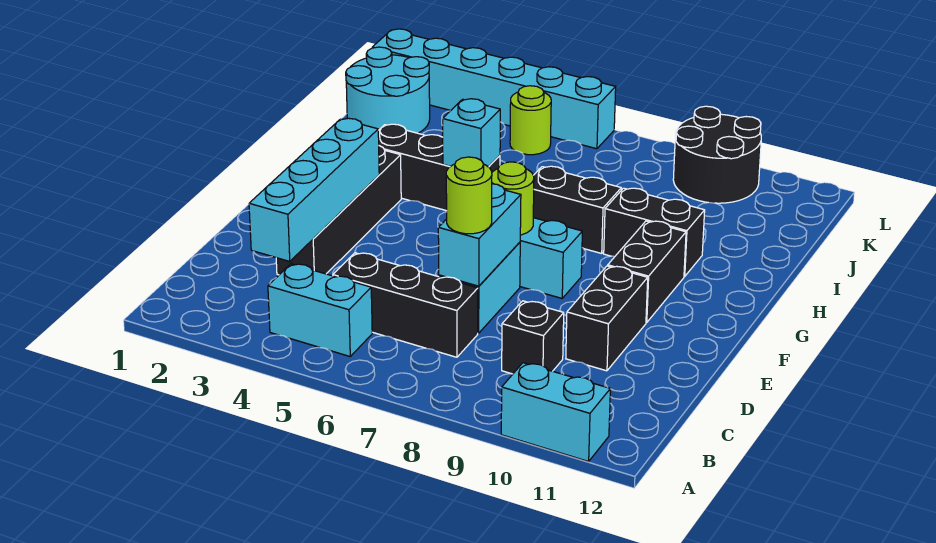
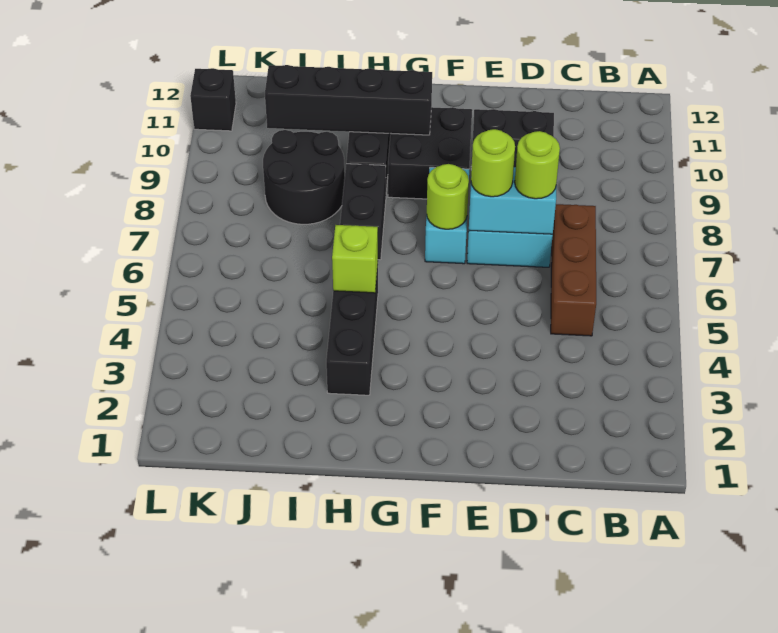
cyan brick A10:A11 level 1 -> none
cyan brick B4:B5 level 1 -> none
cyan brick C3:F3 level 2 -> none
black brick C5:C7 level 1 -> brown brick C5:C7 level 1
black brick C9 level 1 -> black brick L11 level 1
black brick D3:G3 level 1 -> black brick G10:J10 level 2
black brick F10:G10 level 1 -> black brick F9:G10 level 1
cyan brick H5 level 2 -> lime brick H5 level 2
cyan round brick J1:K2 level 1 -> none
lime round brick K5 level 1 -> lime round brick E7 level 3
black round brick K9:L10 level 1 -> black round brick I8:J9 level 1
cyan brick L1:L6 level 1 -> none

